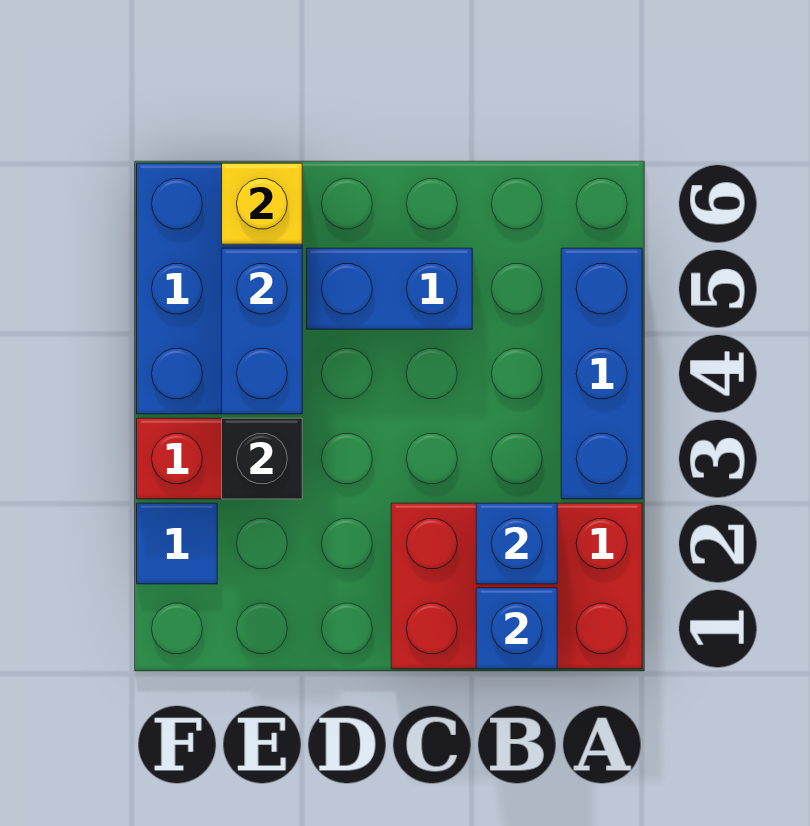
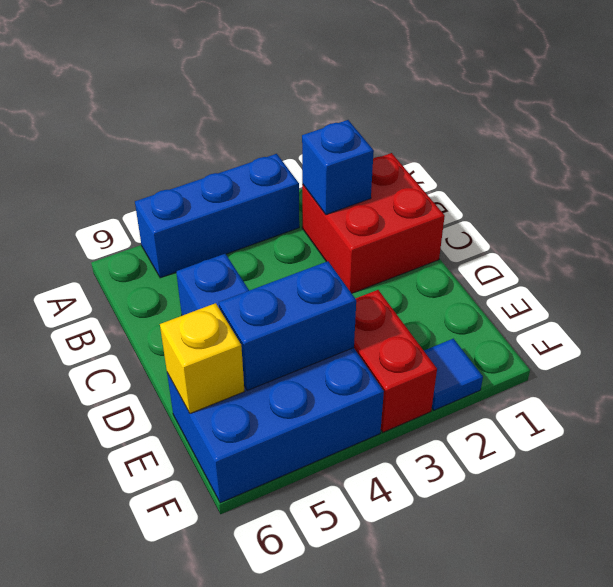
red brick A1:C2 level 1 -> red brick B1:C2 level 1
blue brick B1 level 2 -> none
black brick E3 level 2 -> none

